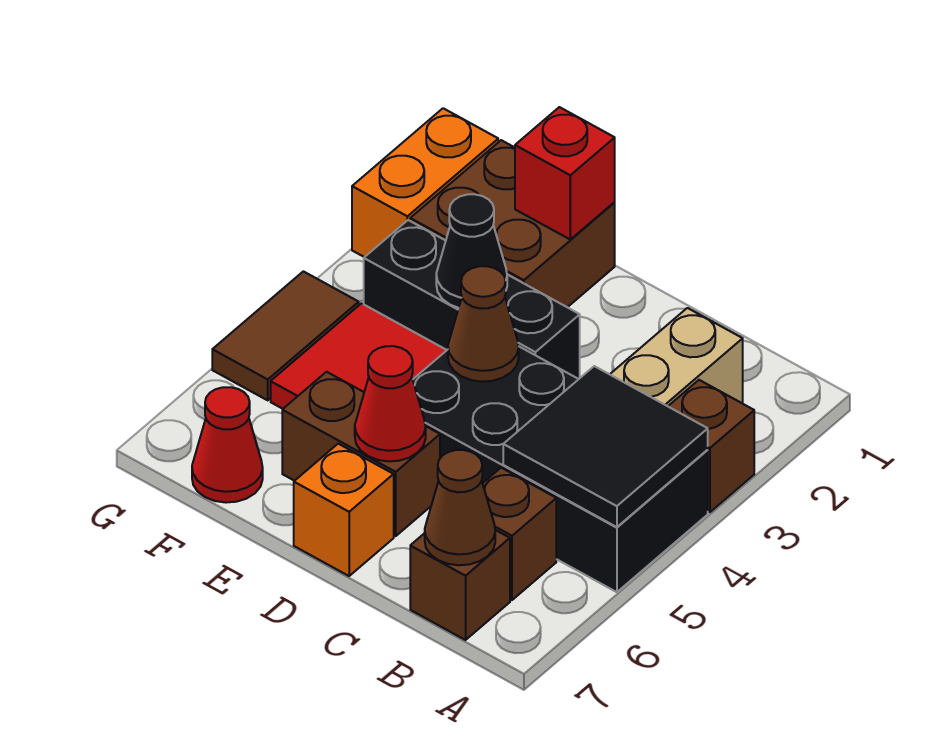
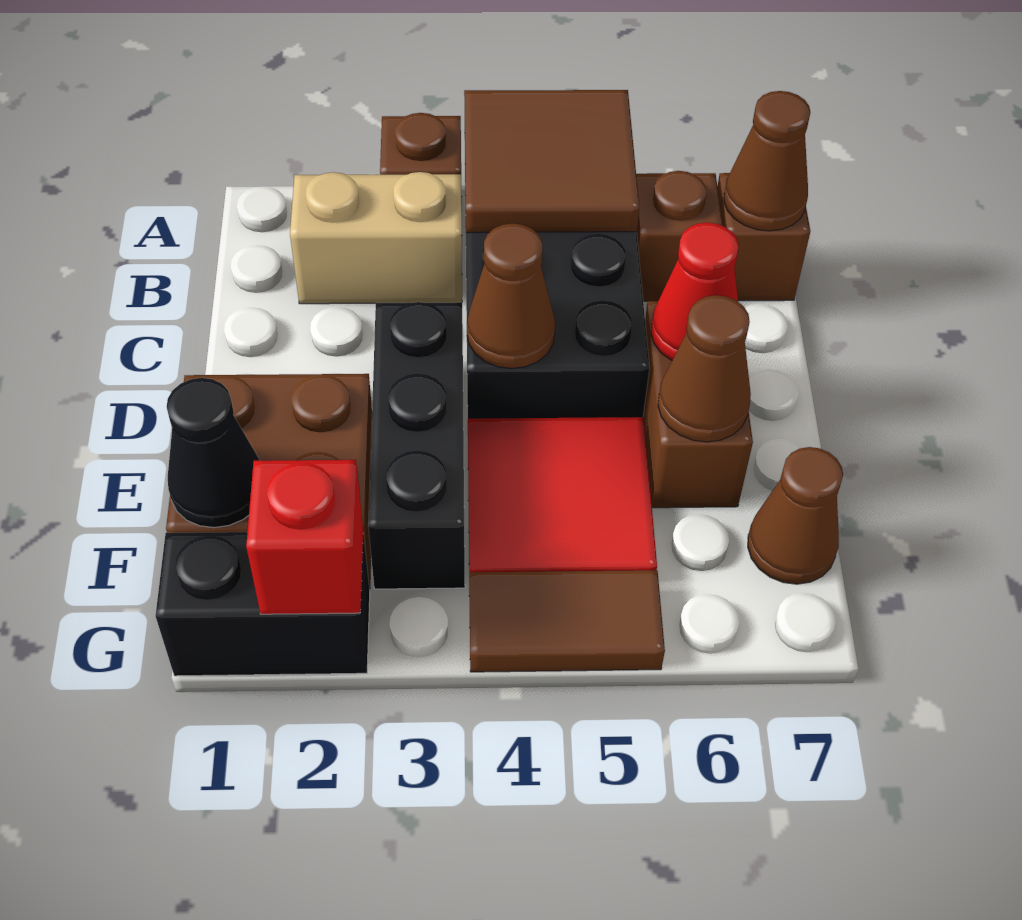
black tile A4:B5 level 2 -> brown tile A4:B5 level 2
orange brick D7 level 1 -> none
red brick E1 level 2 -> red brick G2 level 2
black cone E3 level 2 -> black cone F1 level 2
none -> brown cone E6 level 2
red cone F7 level 1 -> brown cone F7 level 1
orange brick G1:G2 level 1 -> black brick G1:G2 level 1

